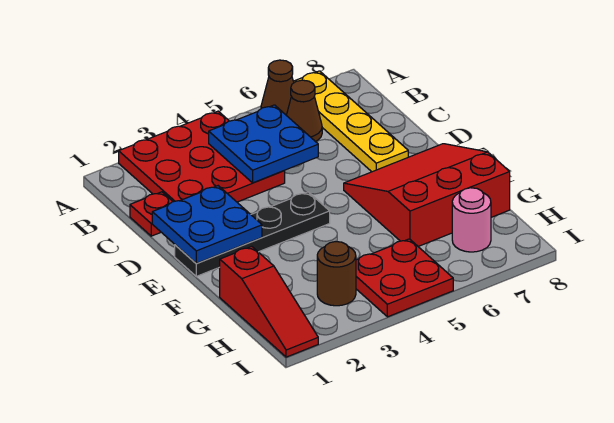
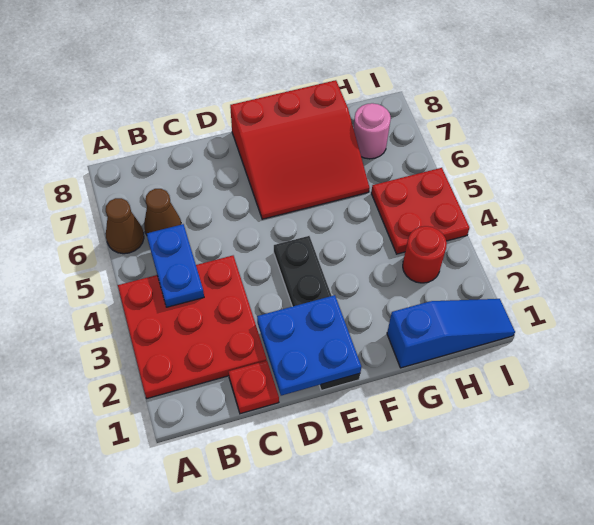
yellow plate A7:D7 level 1 -> none
blue plate B4:C5 level 2 -> blue plate B4:B5 level 2
red slope E6:G8 level 1 top G -> red slope E6:G8 level 1 top 8
red slope G1:I1 level 1 top G -> blue slope G1:I1 level 1 top G
brown round brick H3 level 1 -> red round brick H3 level 1

